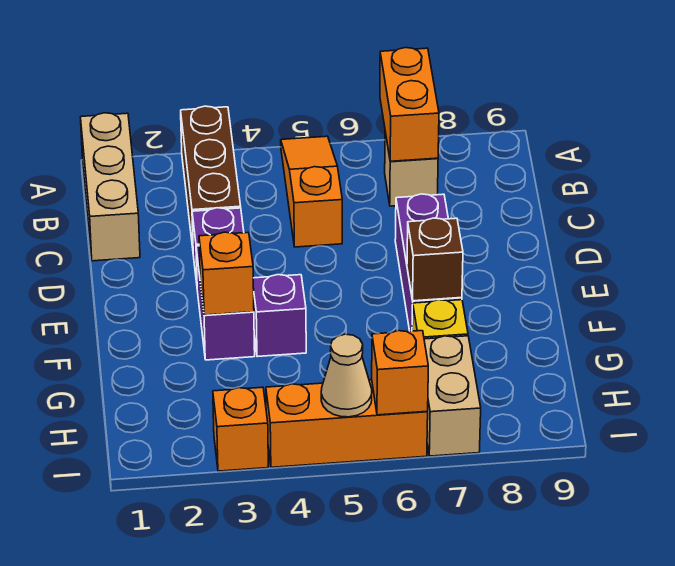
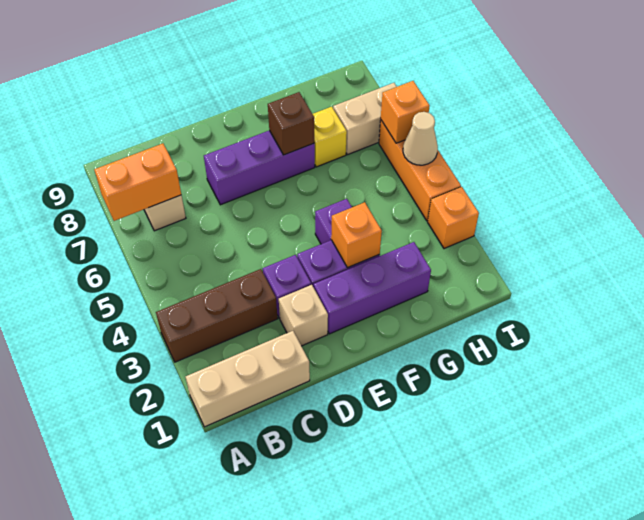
orange slope A5:C5 level 1 top C -> none
none -> tan brick D2 level 1
none -> purple brick E2:G2 level 1

